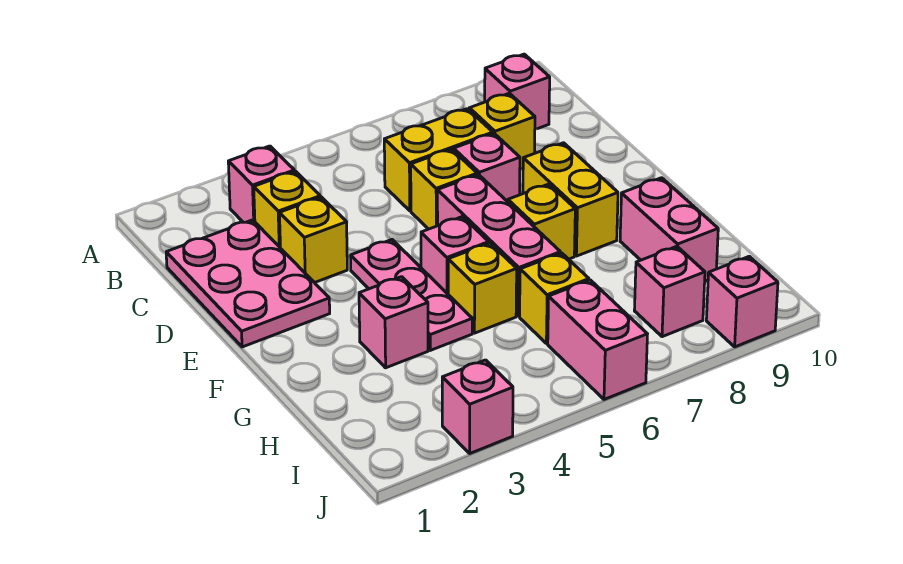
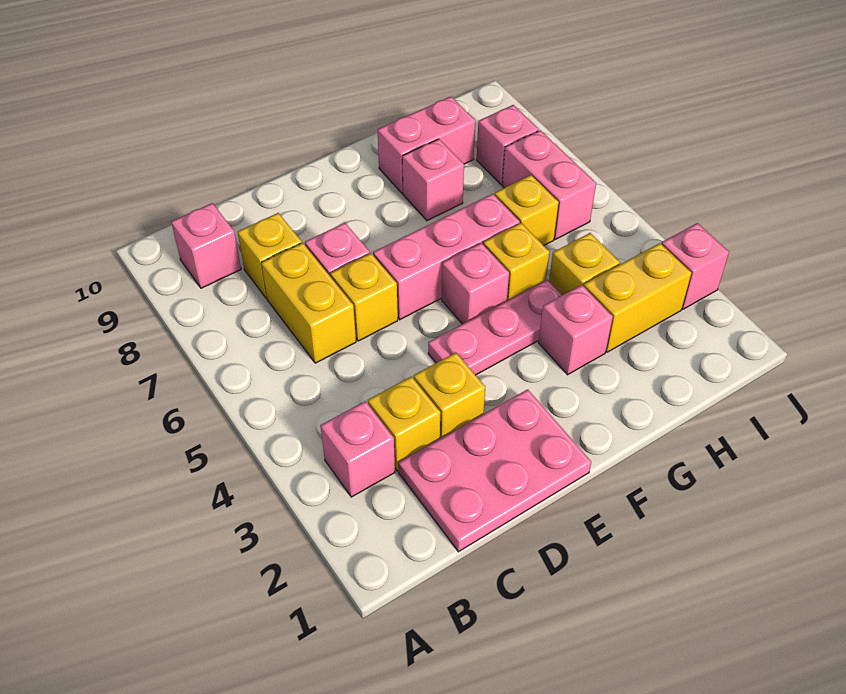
yellow brick E8:F8 level 1 -> yellow brick H3:I3 level 1
yellow brick F7 level 1 -> yellow brick H4 level 1
pink brick I6:J6 level 1 -> pink brick I6:I7 level 1
pink brick J9 level 1 -> pink brick G8 level 1

